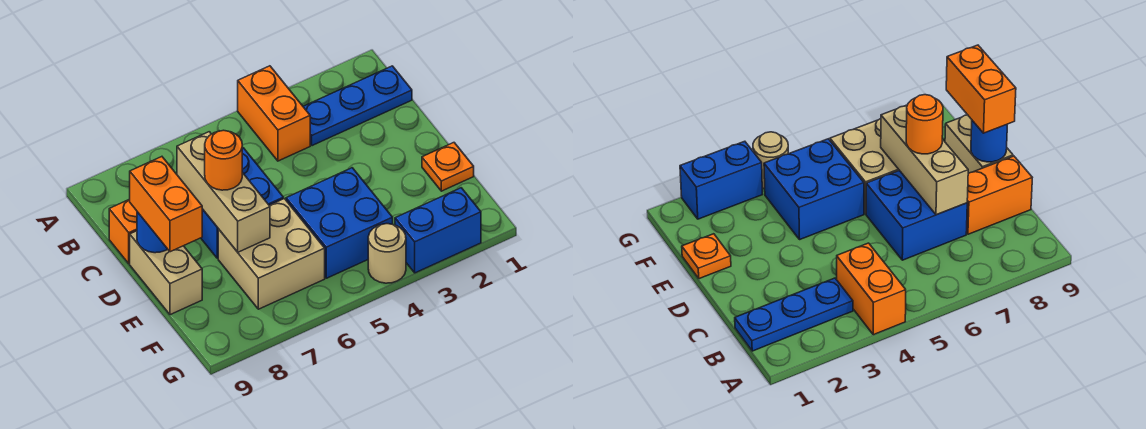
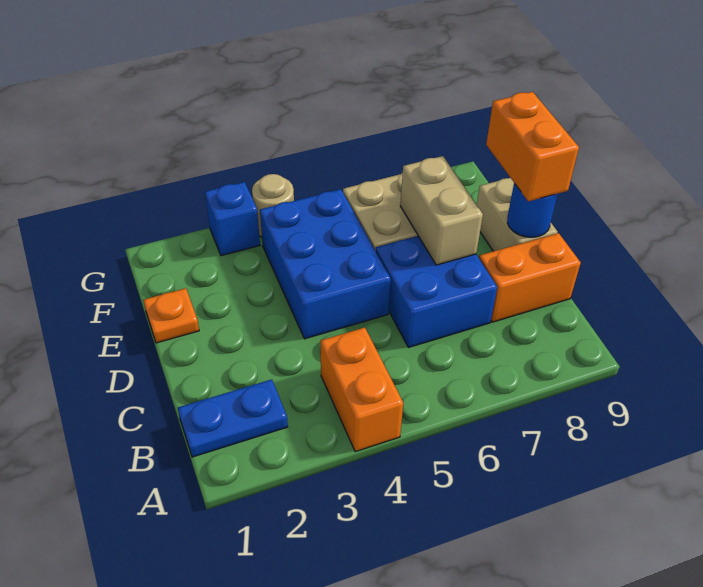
blue plate B1:B3 level 1 -> blue plate B1:B2 level 1
tan brick C7:E7 level 2 -> tan brick D7:E7 level 2
orange round brick D7 level 3 -> none
blue brick E4:F5 level 1 -> blue brick D4:F5 level 1
blue brick G2:G3 level 1 -> blue brick G3 level 1

